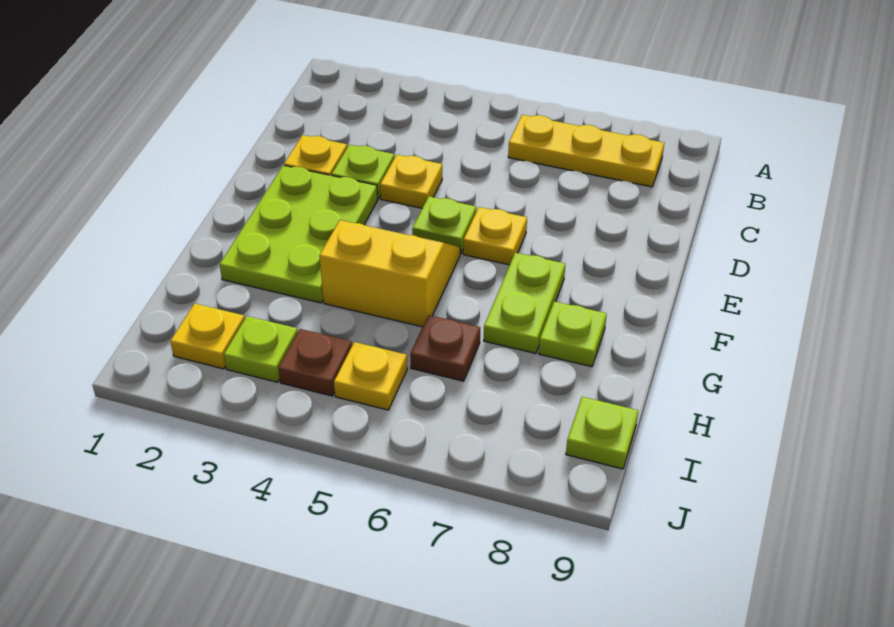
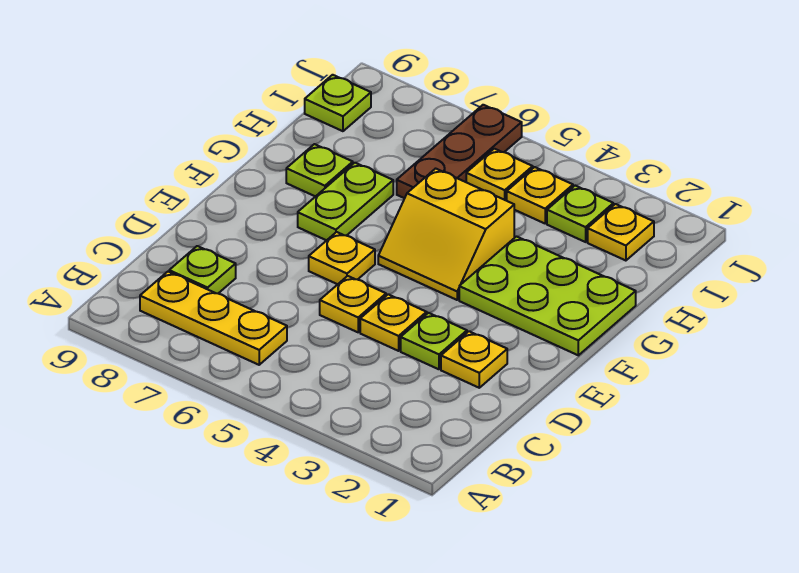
none -> yellow plate D5 level 1
lime plate E2:G3 level 1 -> lime plate F1:G3 level 1
lime plate E5 level 1 -> lime plate C8 level 1
brown plate H6 level 1 -> brown plate H6:J6 level 1
brown plate I4 level 1 -> yellow plate I4 level 1

